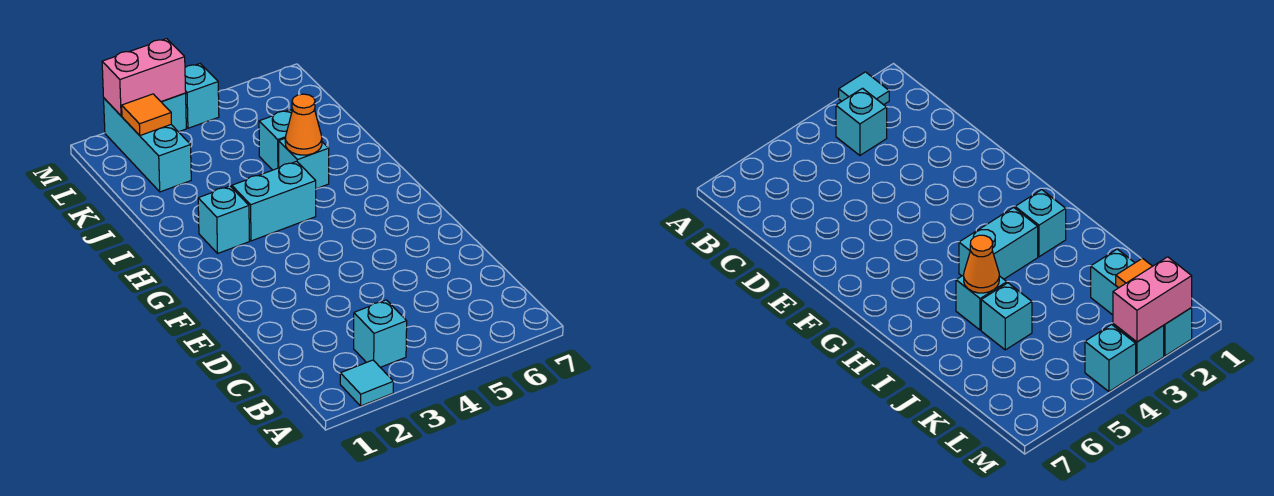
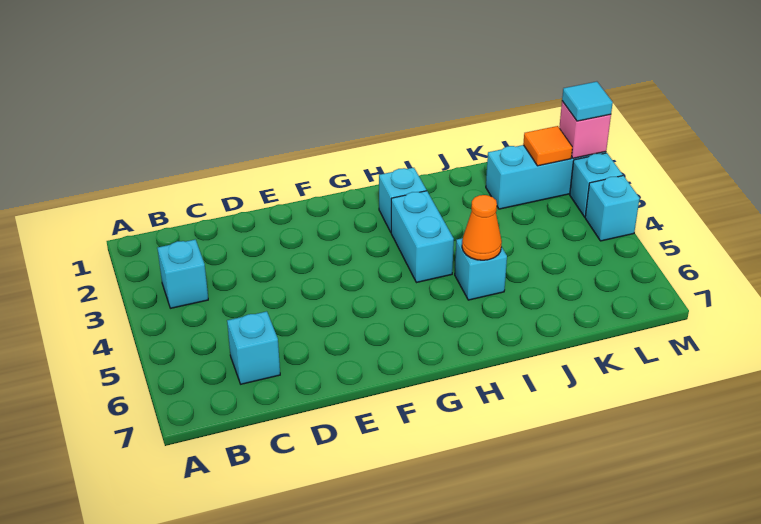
cyan tile A2 level 1 -> cyan tile M2 level 3
cyan brick J5 level 1 -> cyan brick C6 level 1
pink brick M2:M3 level 2 -> pink brick M2 level 2

